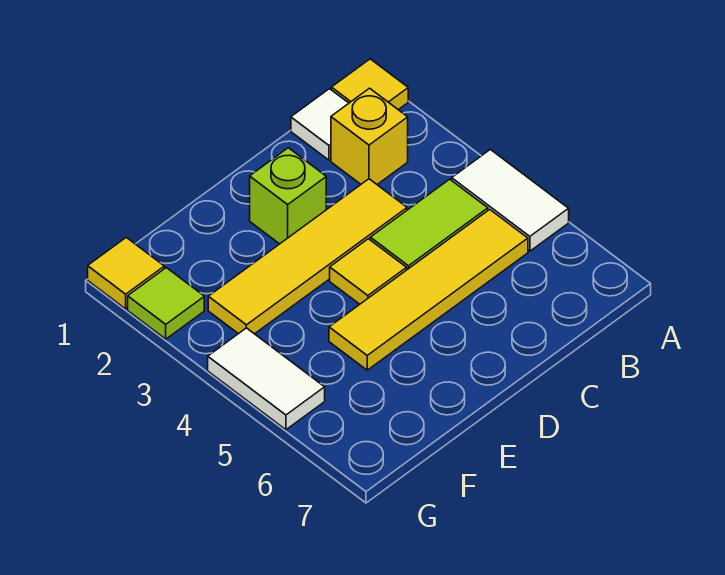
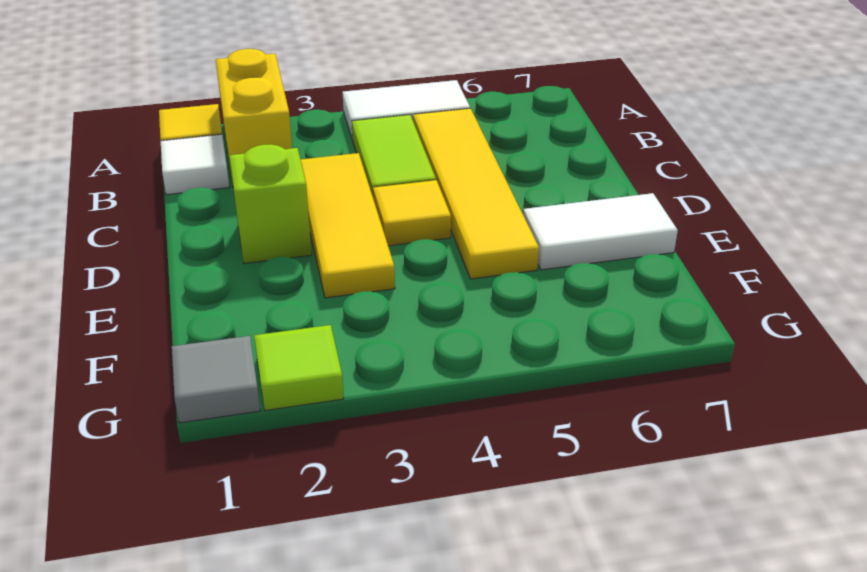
yellow brick B2 level 1 -> yellow brick A2:B2 level 1
yellow tile C3:F3 level 1 -> yellow tile C3:E3 level 1
yellow tile G1 level 1 -> grey tile G1 level 1
white tile G4:G5 level 1 -> white tile E6:E7 level 1

